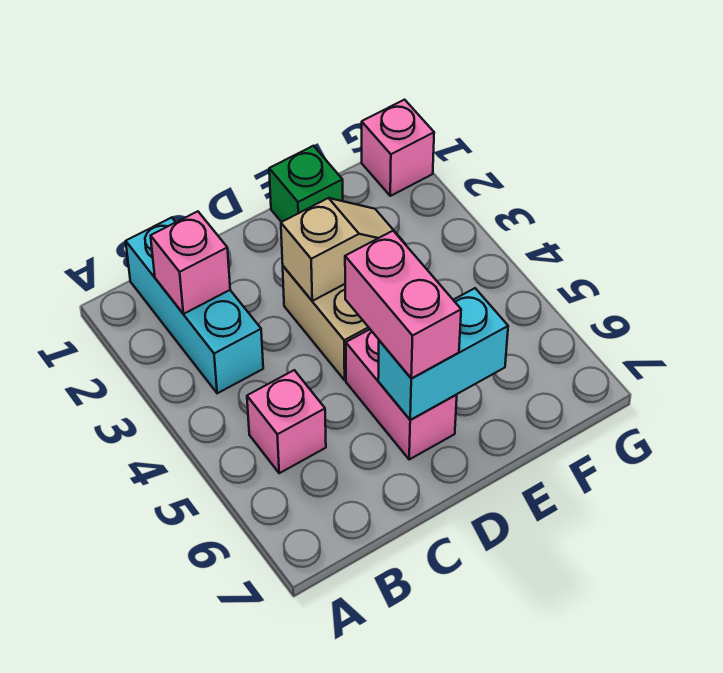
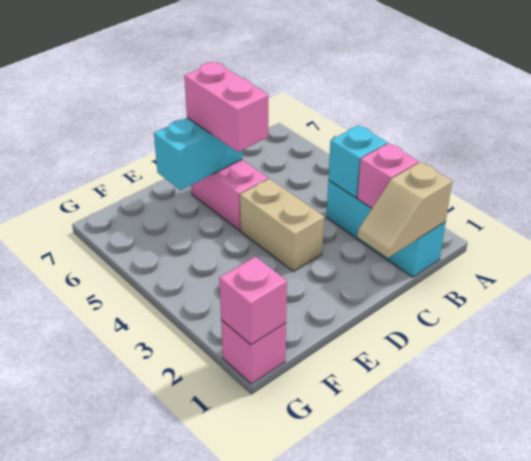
none -> cyan brick B3 level 2
pink brick B5 level 1 -> pink brick G1 level 2
tan slope D3:E3 level 2 top D -> tan slope B1:C1 level 2 top B
green brick E1 level 1 -> none

